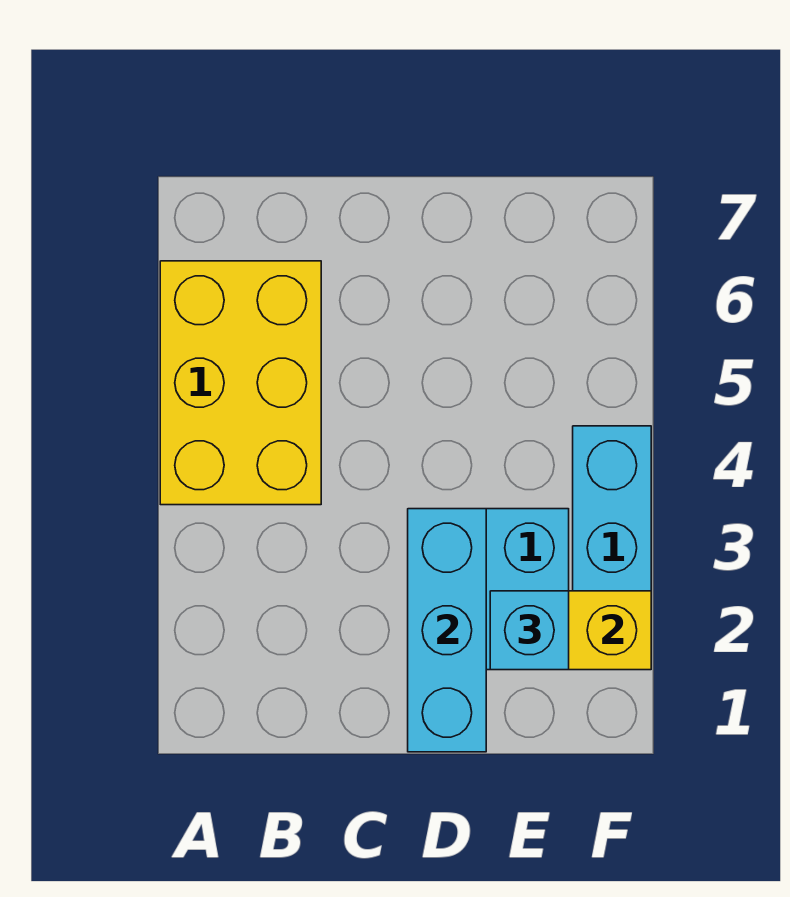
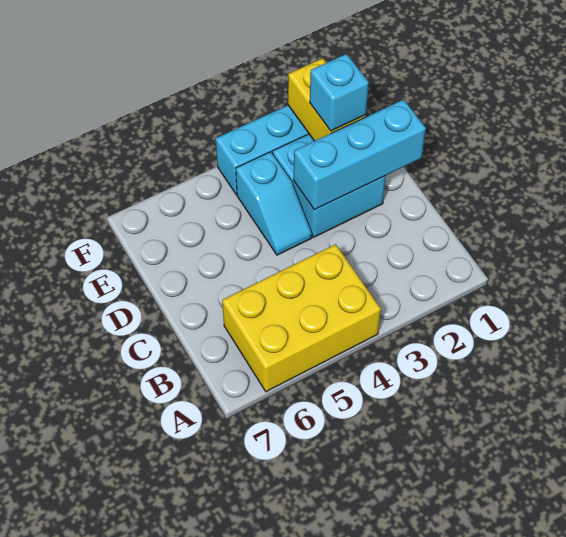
none -> cyan slope D4:E4 level 1 top E

